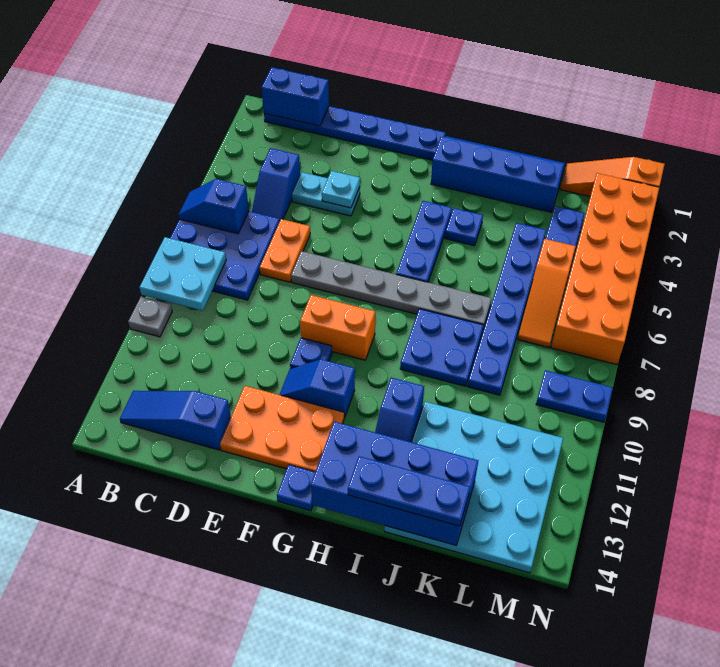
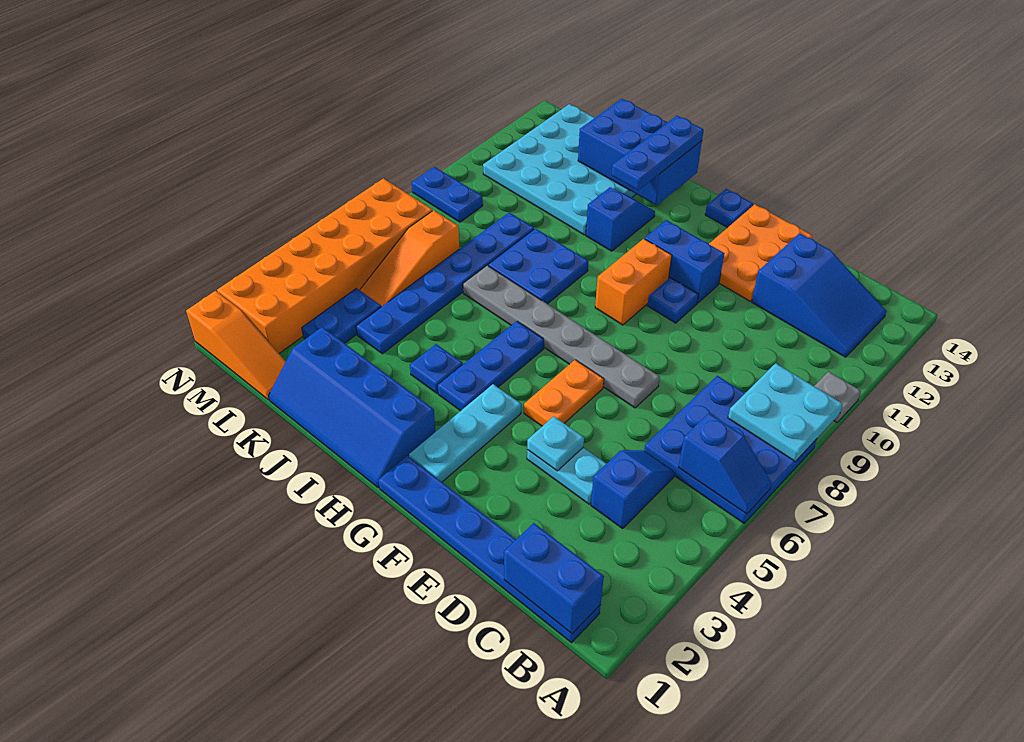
blue slope B13:D13 level 1 top D -> blue slope B12:D13 level 1 top D
orange plate D6:D7 level 1 -> orange plate F5:F6 level 1
orange plate E12:G13 level 1 -> orange plate E12:F14 level 1
orange brick F9:G9 level 1 -> orange brick G9:G10 level 1
blue slope F11:G11 level 1 top G -> blue brick F11:G11 level 1
none -> cyan plate G2:G4 level 1
blue brick H13:K14 level 2 -> blue brick I13:K14 level 2
blue plate I14:K14 level 3 -> blue plate I12:I14 level 3
orange slope L5:L7 level 1 top 5 -> orange slope L5:L7 level 1 top 7

